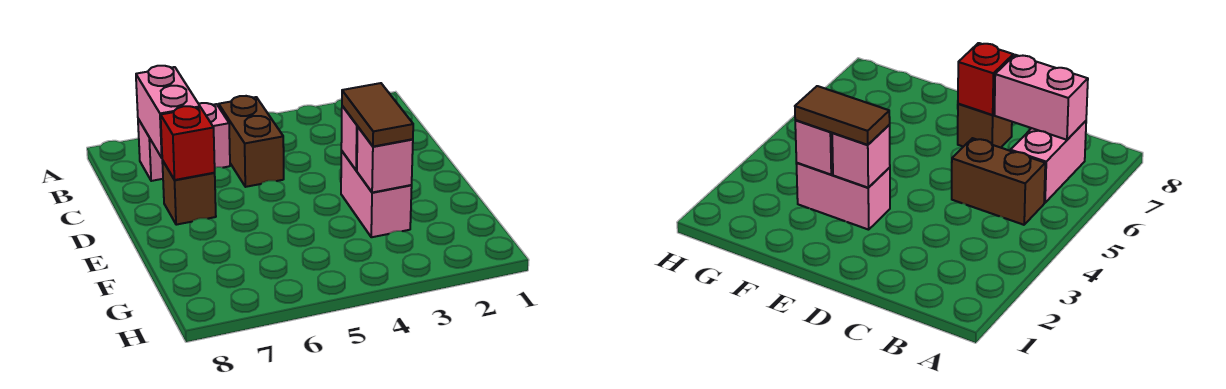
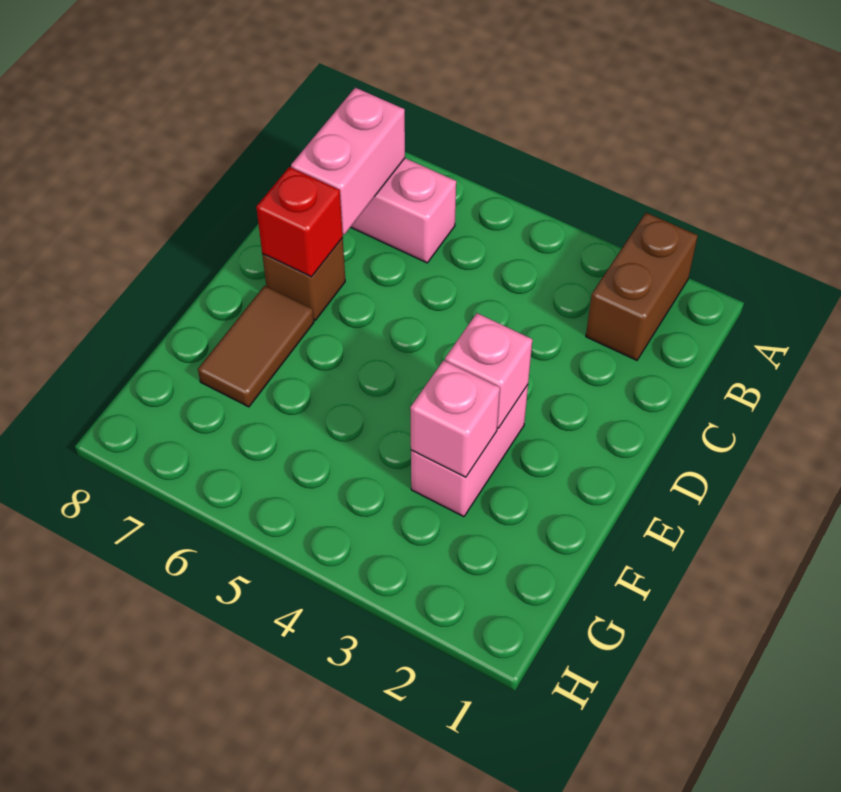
brown brick B5:C5 level 1 -> brown brick A2:B2 level 1
brown tile E3:F3 level 3 -> brown tile E7:F7 level 1

